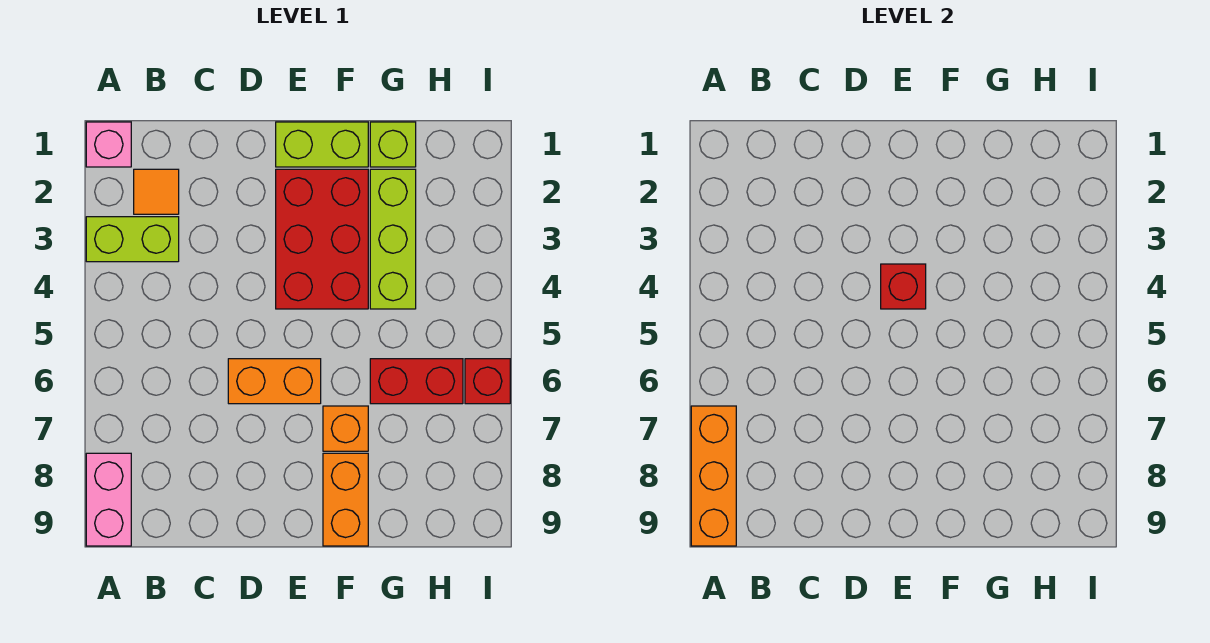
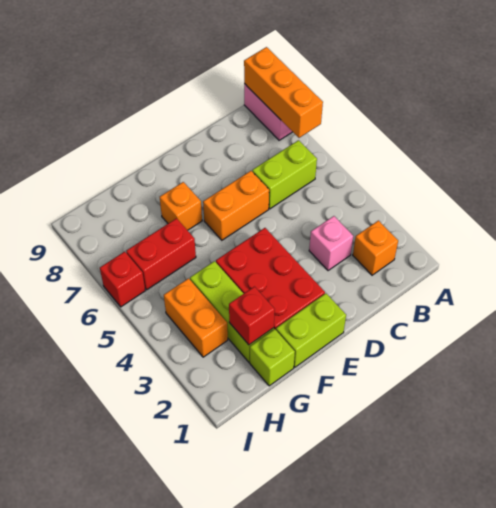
pink brick A1 level 1 -> pink brick C3 level 1
lime brick A3:B3 level 1 -> lime brick B6:C6 level 1
orange tile B2 level 1 -> orange brick B2 level 1
red brick E4 level 2 -> red brick G2 level 2
orange brick F8:F9 level 1 -> orange brick H3:H4 level 1

